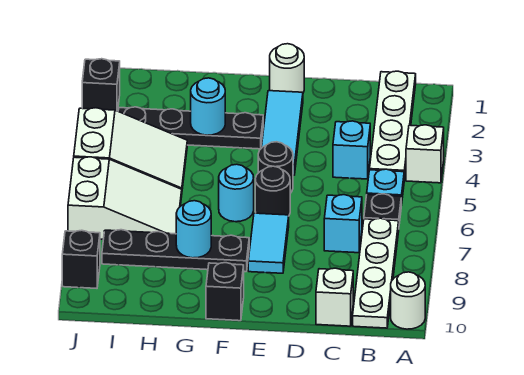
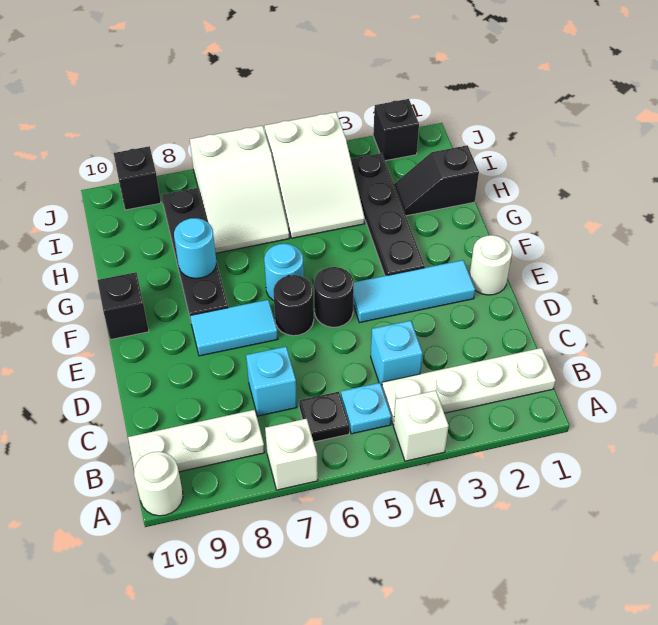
white plate B7:B10 level 1 -> white plate B8:B10 level 1
white brick C10 level 1 -> white brick A7 level 1
cyan round brick G3 level 2 -> none
none -> black slope H1:H2 level 1 top 1

